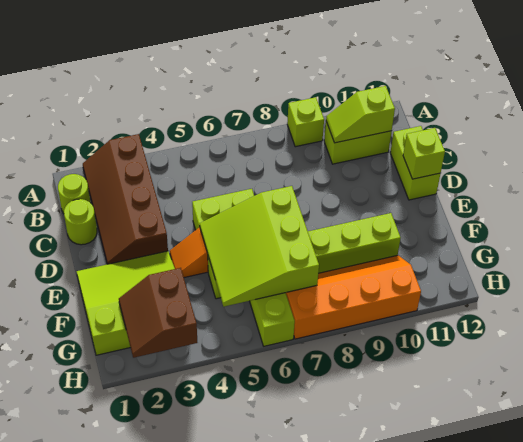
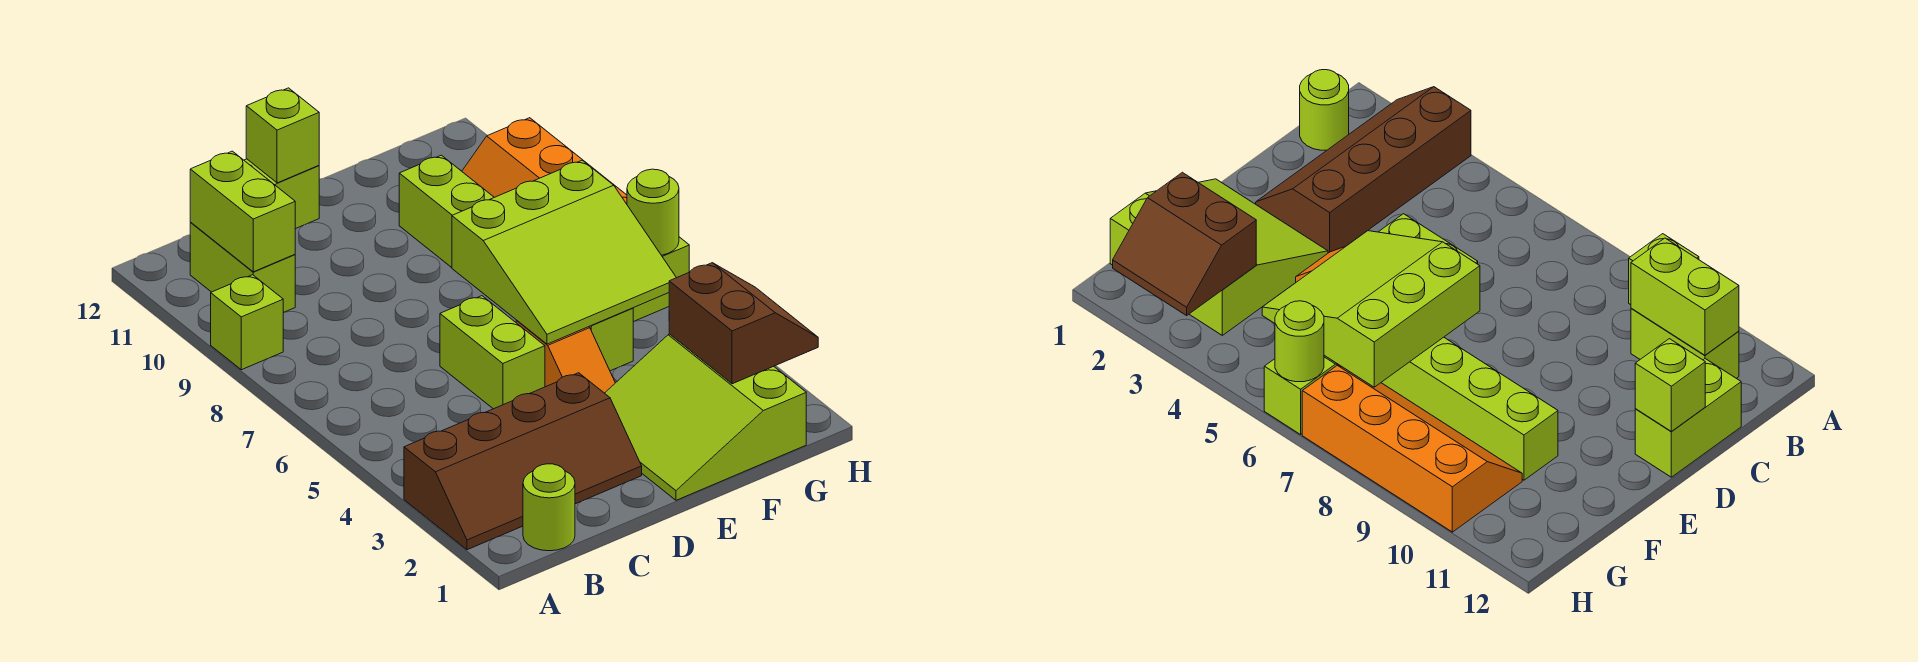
lime slope B10:B11 level 2 top 11 -> lime brick B10:B11 level 2
lime round brick C1 level 1 -> lime round brick H6 level 2
brown slope G2:H3 level 2 top 3 -> brown slope G2:H3 level 2 top G

